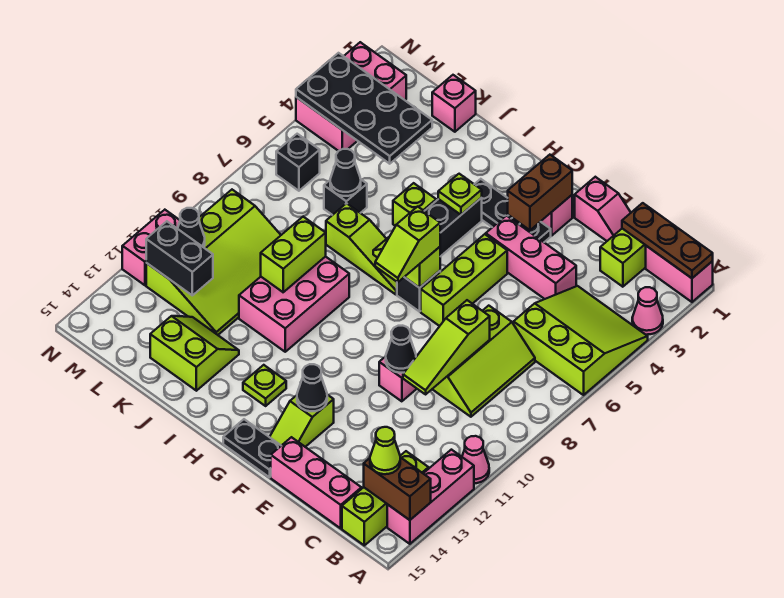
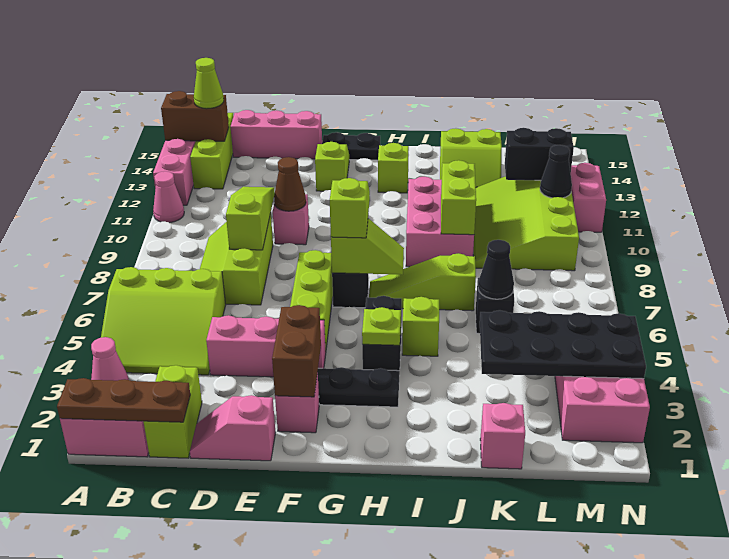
black cone E10 level 2 -> brown cone E10 level 2
black cone F13 level 2 -> none
lime plate H13 level 1 -> lime brick H13 level 1
black brick M6 level 1 -> none

